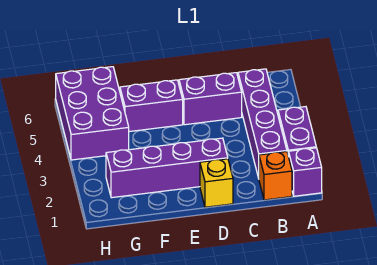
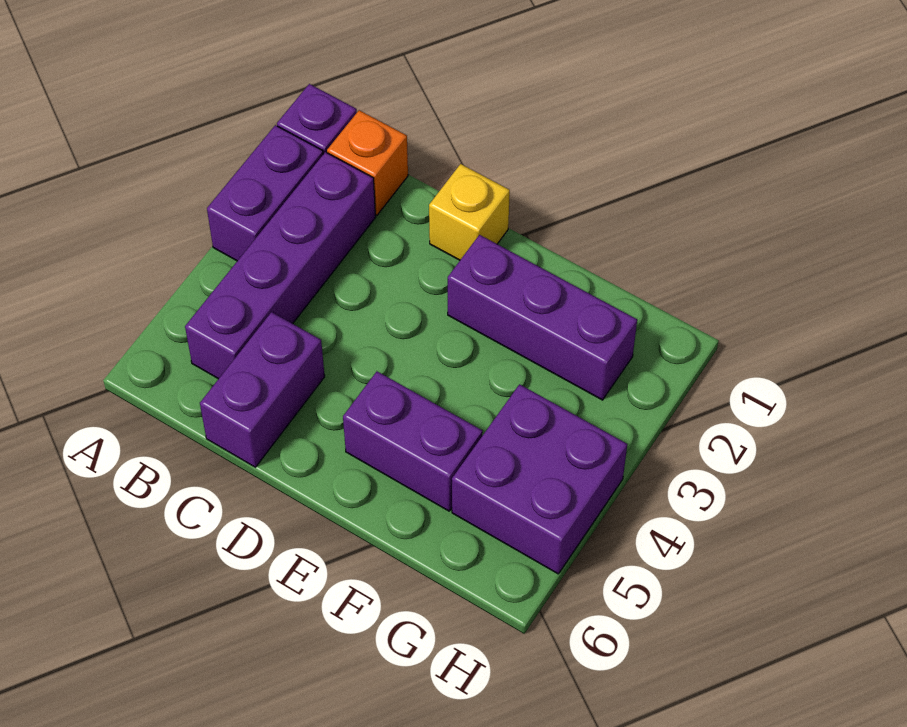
purple brick C5:D5 level 1 -> purple brick C5:C6 level 1
purple brick D2:G2 level 1 -> purple brick E2:G2 level 1
purple brick G4:H6 level 1 -> purple brick G4:H5 level 1

